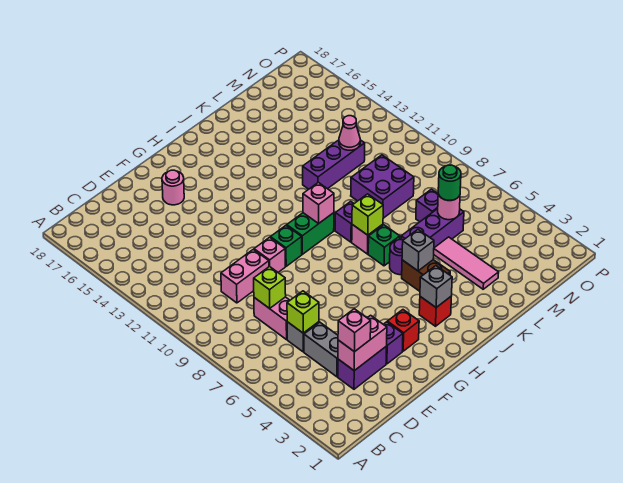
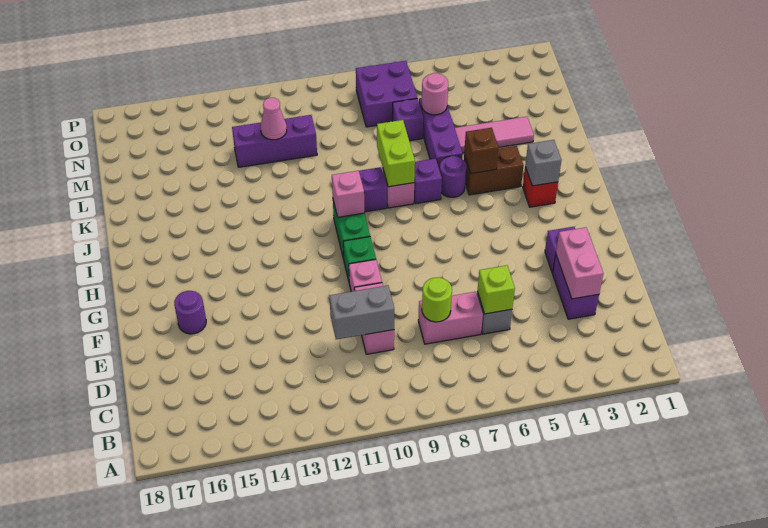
pink brick D3 level 3 -> none
grey brick D4:D5 level 1 -> grey brick D10:D11 level 2
lime brick D8 level 2 -> lime round brick D8 level 2
pink round brick F16 level 1 -> purple round brick F16 level 1
red brick G3 level 1 -> none
grey brick J5 level 2 -> brown brick J5 level 2
green brick J7 level 1 -> purple brick J7 level 1
lime brick J8 level 2 -> lime brick J8:K8 level 2
purple brick K12:M12 level 1 -> purple brick M11:M13 level 1
purple brick L9:M10 level 1 -> purple brick N7:O8 level 1
green round brick M6 level 3 -> none

